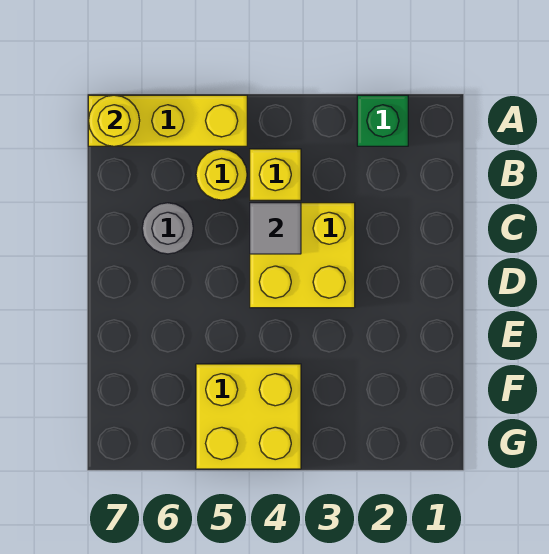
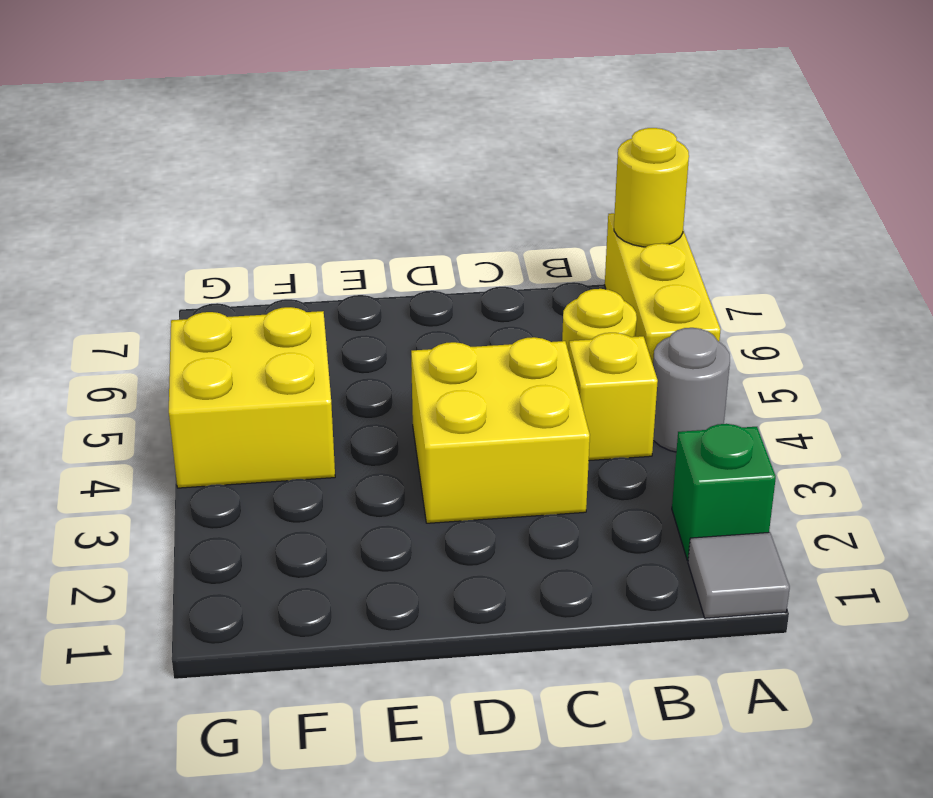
grey tile C4 level 2 -> grey tile A1 level 1
grey round brick C6 level 1 -> grey round brick A4 level 1

